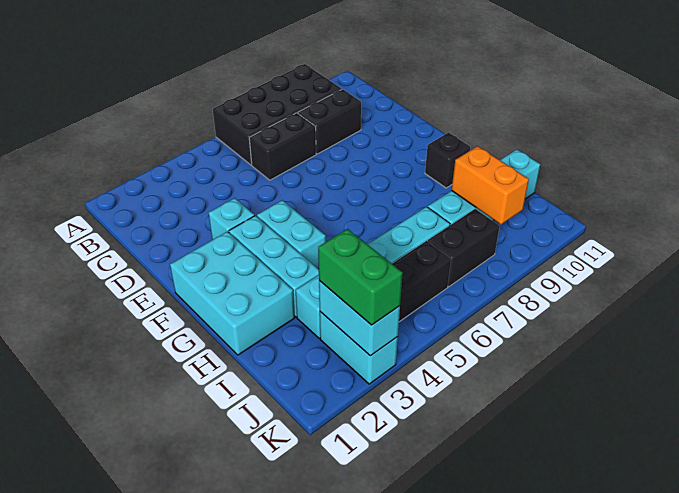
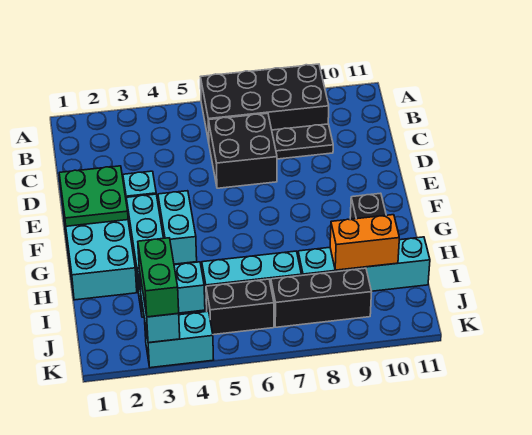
black brick C6:C7 level 1 -> black brick C6:D7 level 1
black brick C8:C9 level 1 -> black plate C8:C9 level 1
none -> green plate E1:F2 level 2
orange brick I9:J9 level 2 -> orange brick I9:I10 level 2
cyan brick J3:K3 level 1 -> cyan brick K3:K4 level 1
black brick J7:J8 level 1 -> black brick J7:J9 level 1

